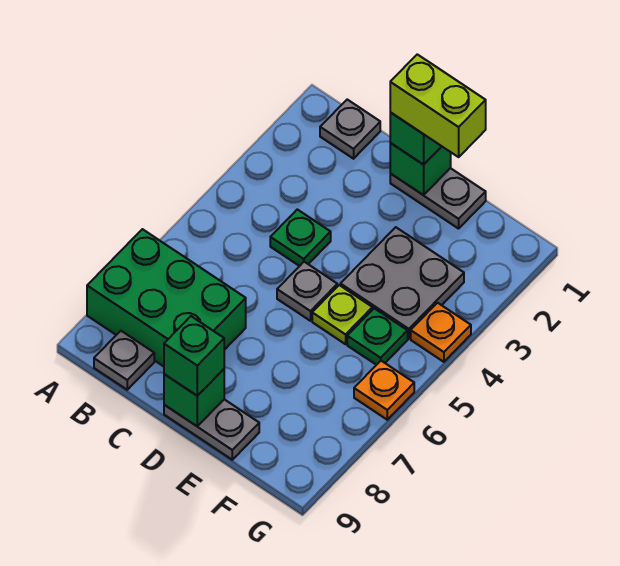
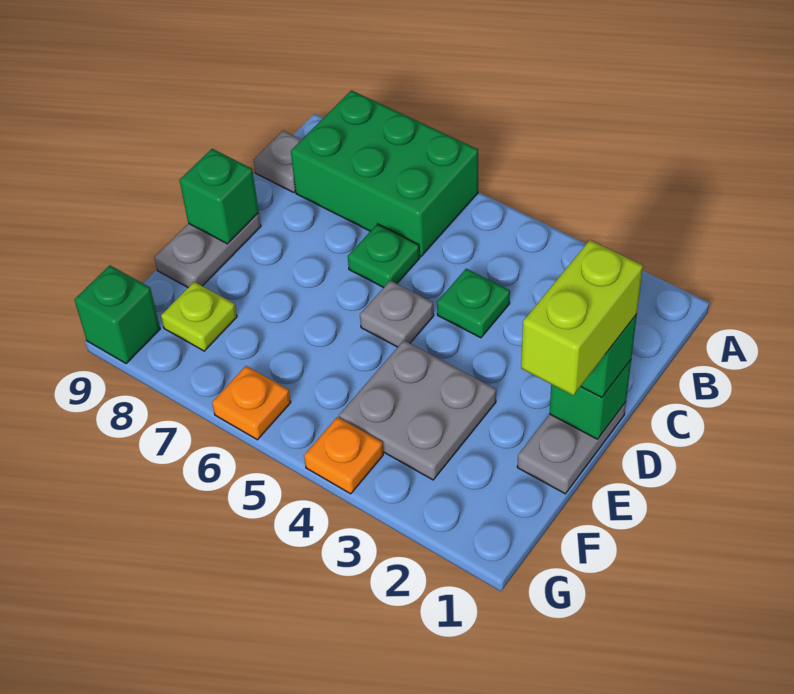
green brick A7:C8 level 1 -> green brick A6:B8 level 1
grey plate B1 level 1 -> none
green brick D9 level 3 -> green brick G9 level 1
lime plate E5 level 1 -> lime plate F8 level 1
green plate F5 level 1 -> green plate C6 level 1

